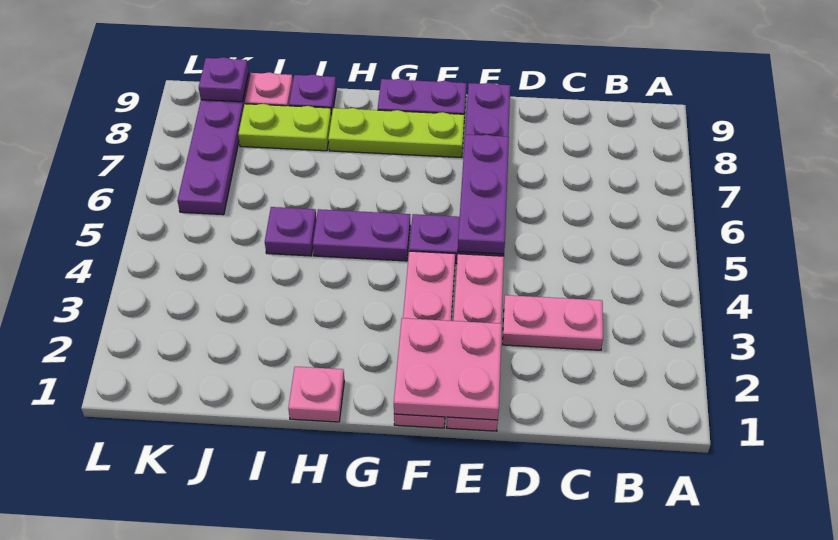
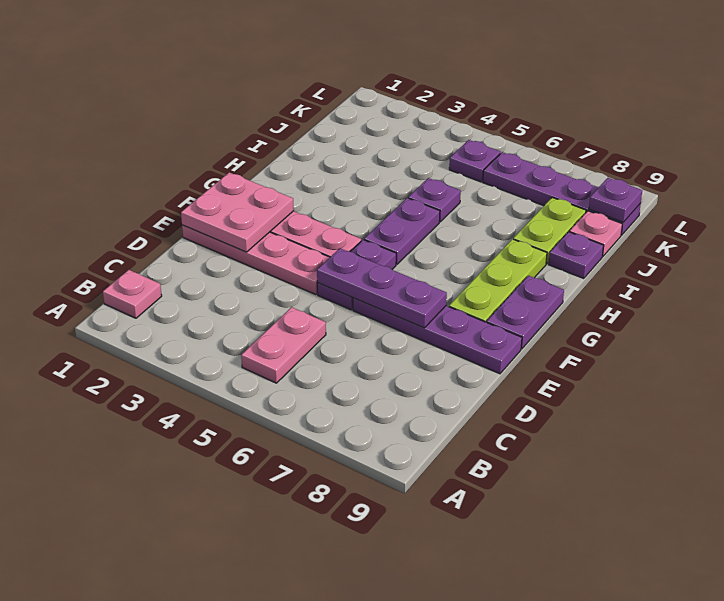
pink plate C3:D3 level 1 -> pink plate B5:C5 level 1
pink plate H1 level 1 -> pink plate B1 level 1
none -> purple plate K5 level 1

